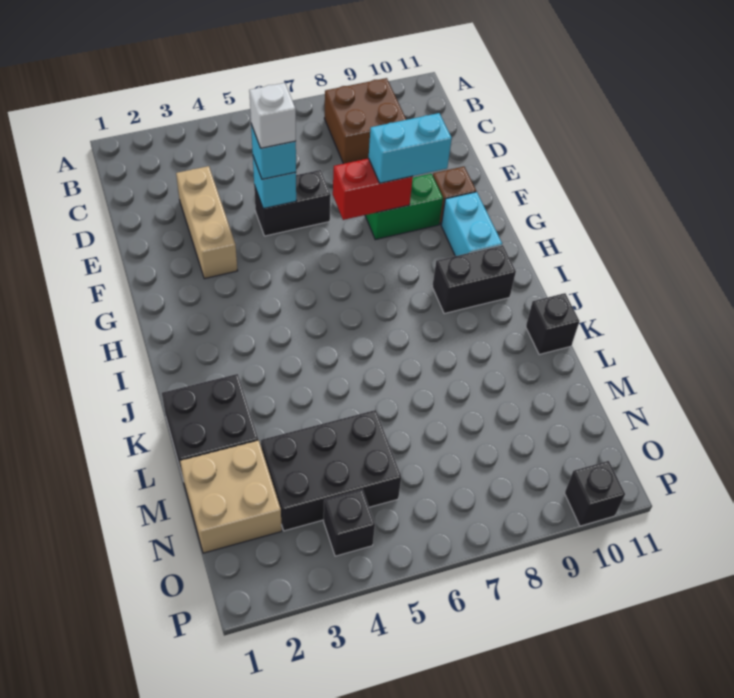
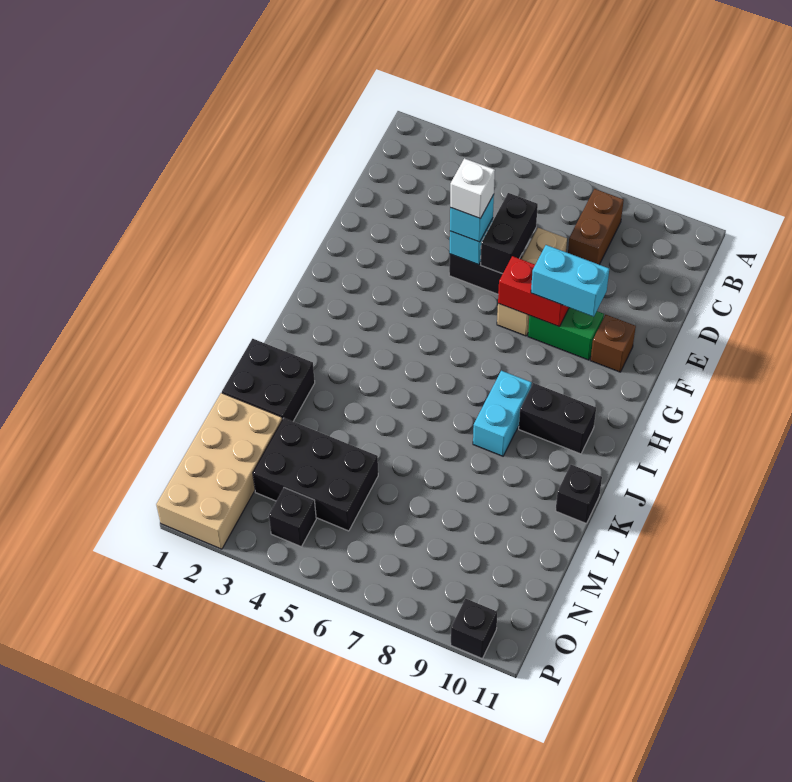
brown brick B8:C9 level 1 -> brown brick B8:C8 level 1
tan brick D3:F3 level 1 -> tan brick D7:F7 level 1
none -> black brick D6:E6 level 2
cyan brick G10:H10 level 1 -> cyan brick I8:J8 level 1
tan brick M1:N2 level 1 -> tan brick M1:P2 level 1

